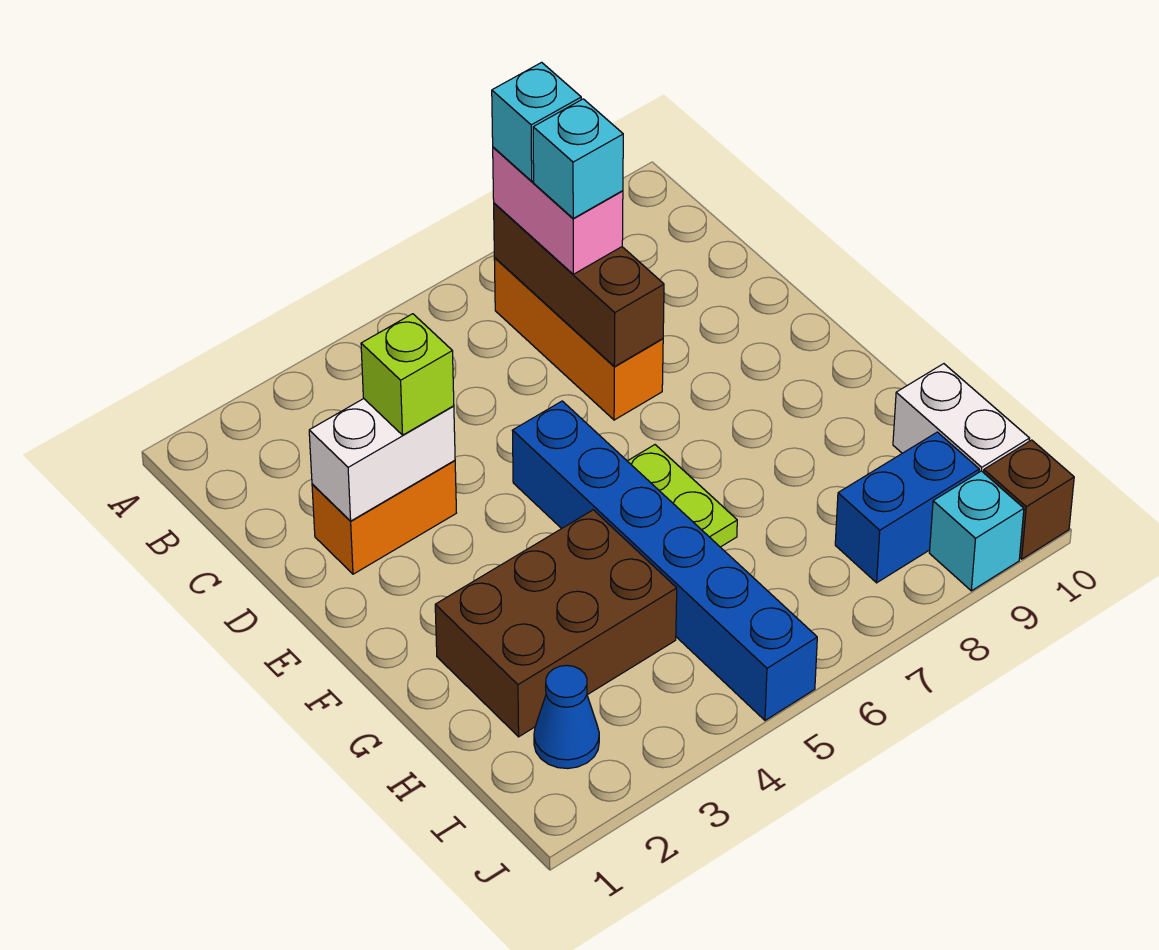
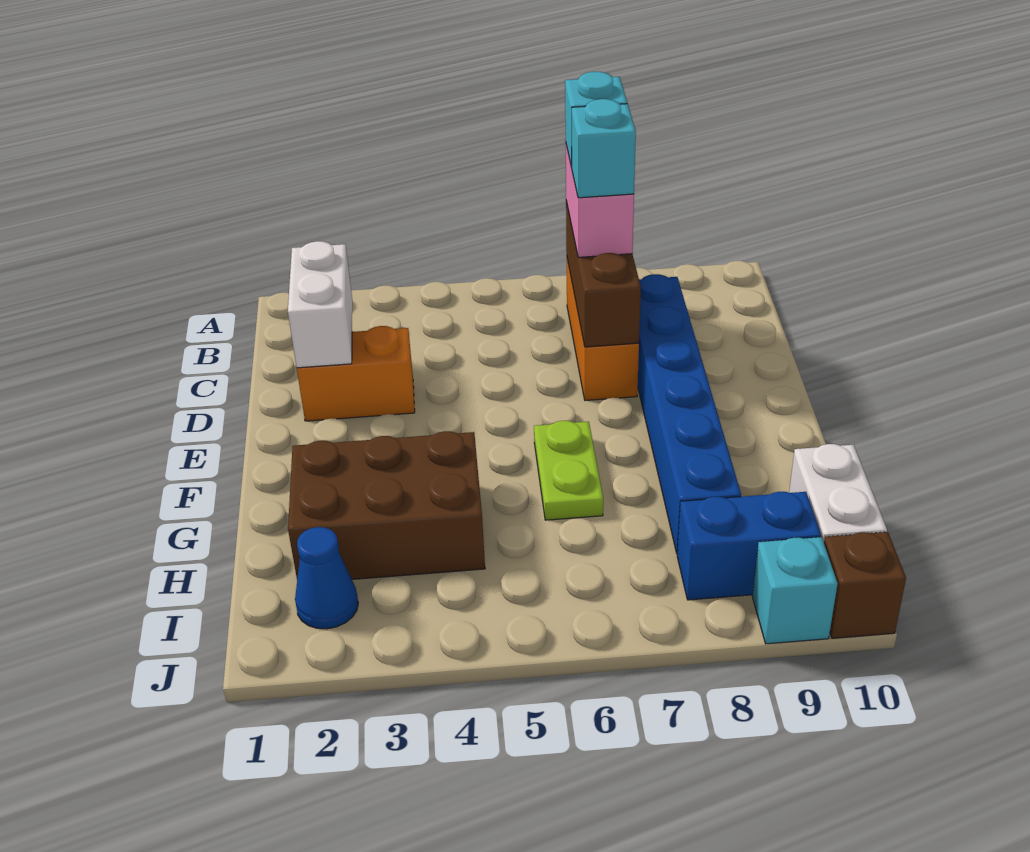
white brick D2:D3 level 2 -> white brick C2:D2 level 2
lime brick D3 level 3 -> none
blue brick E5:J5 level 1 -> blue brick C8:H8 level 1

